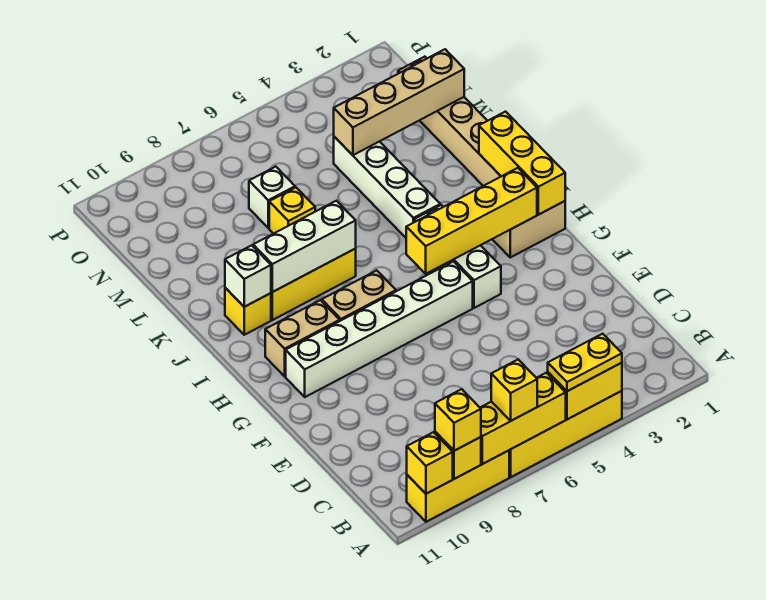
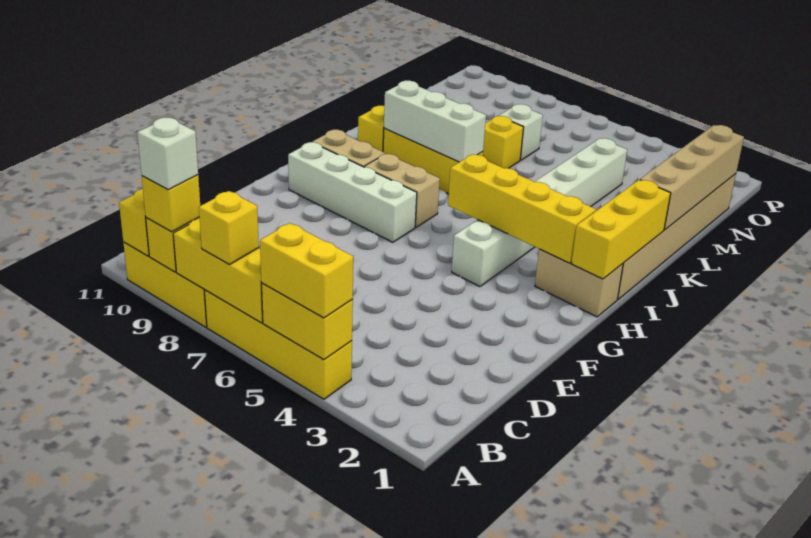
yellow plate A4:A5 level 3 -> yellow brick A4:A5 level 3
white brick G5:G10 level 1 -> white brick G7:G10 level 1
white brick J10 level 2 -> white brick A9 level 4
tan brick M1:M4 level 2 -> tan brick K1:N1 level 2

